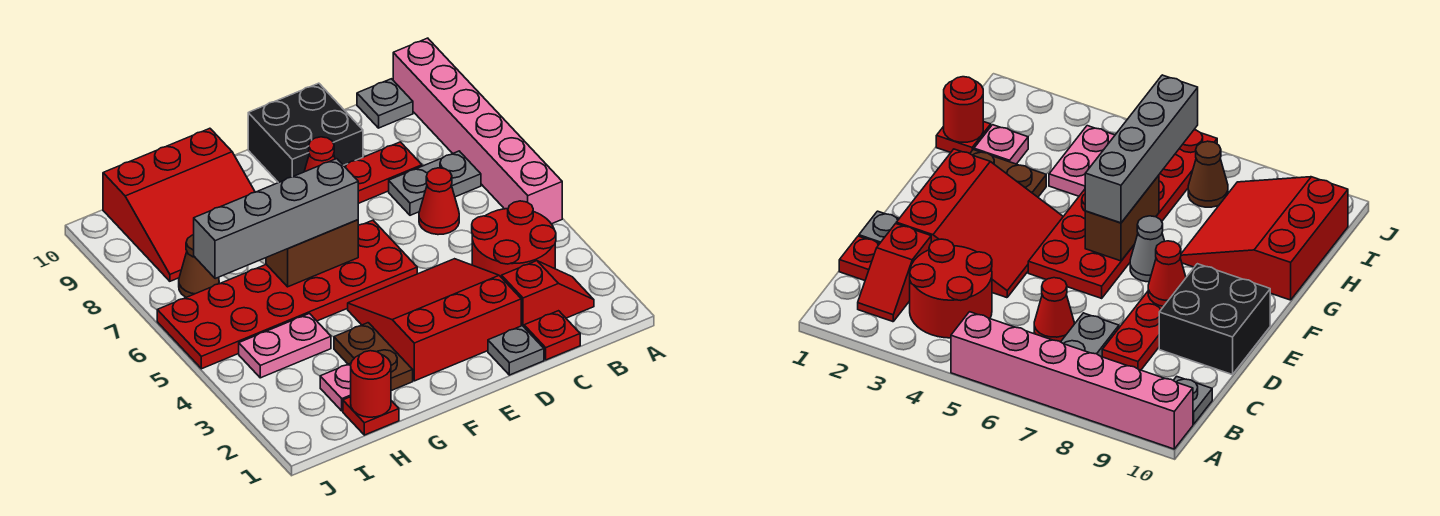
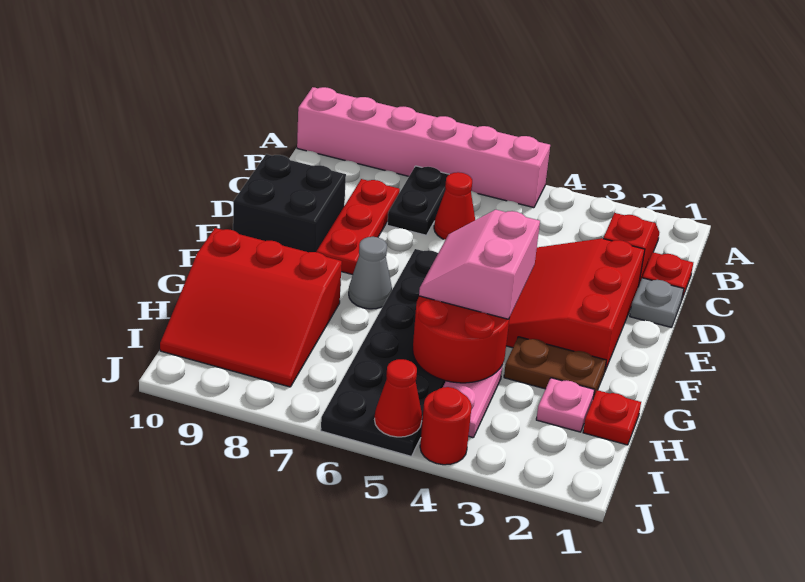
red round brick B3:C4 level 1 -> red round brick G4:H5 level 2
grey plate B7:C7 level 1 -> black plate B7:C7 level 1
grey plate B10 level 1 -> none
red plate E5:J6 level 1 -> black plate E5:J6 level 1
red cone E8 level 2 -> red cone J5 level 2
none -> pink slope F4:G5 level 3 top 4
brown brick F6:G6 level 2 -> none
grey brick F6:I6 level 3 -> none
red slope G8:I10 level 1 top 10 -> red slope G8:I10 level 1 top G
red round brick H1 level 2 -> red round brick J4 level 1
brown cone I7 level 1 -> none

